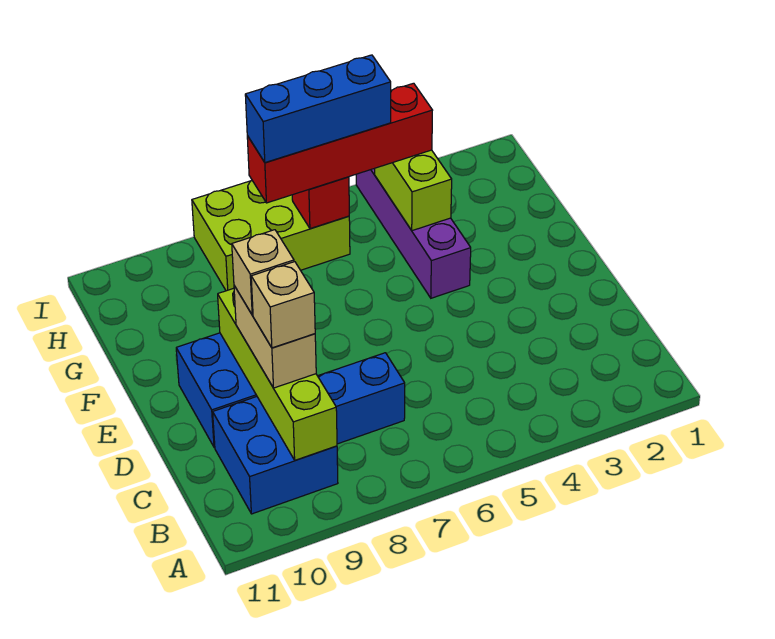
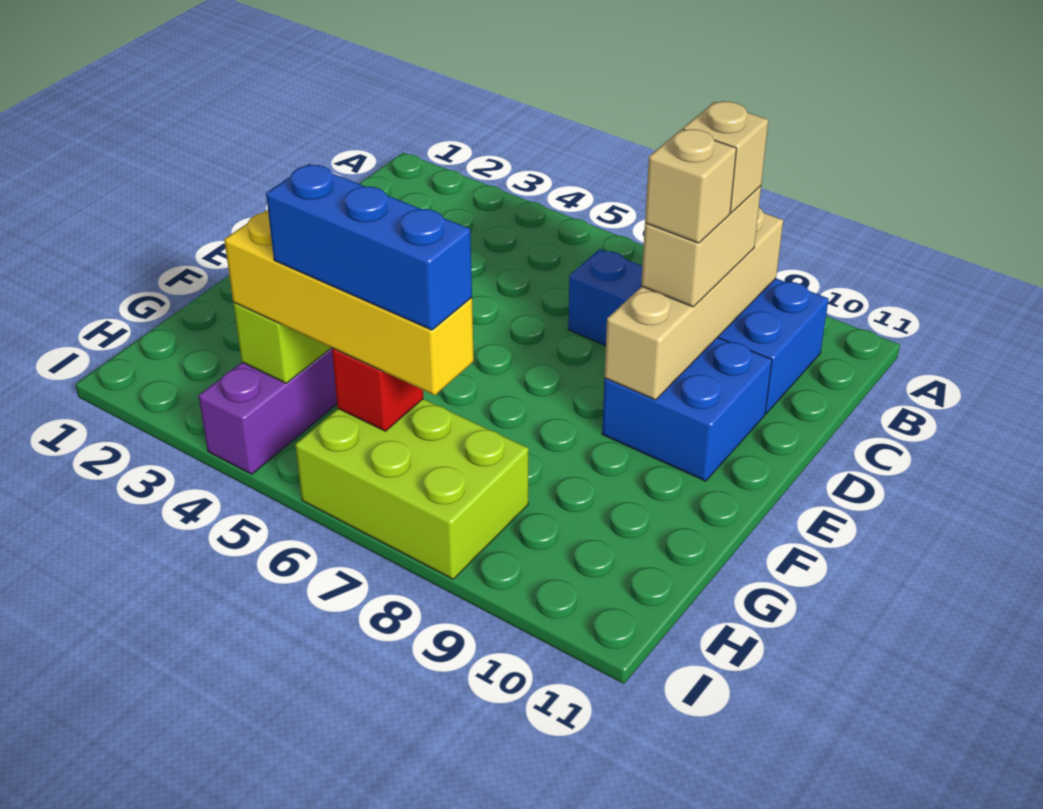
lime brick B9:E9 level 2 -> tan brick B9:E9 level 2
red brick H4:H7 level 3 -> yellow brick H4:H7 level 3

